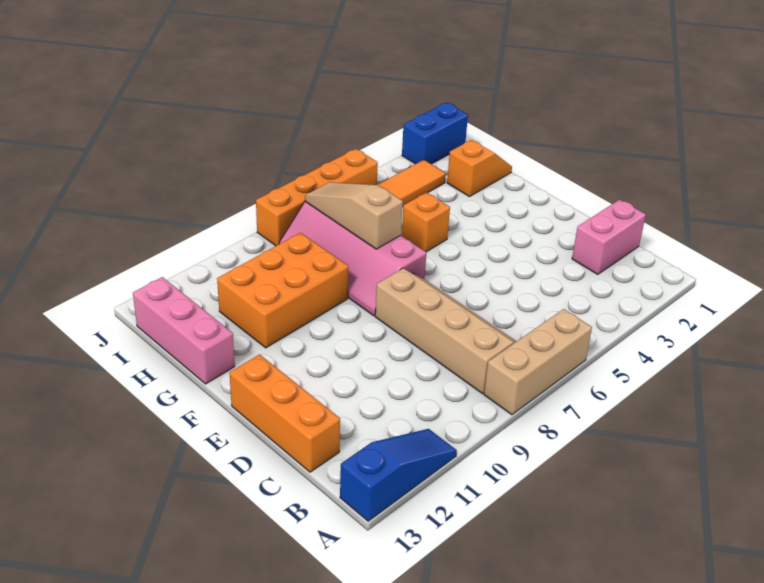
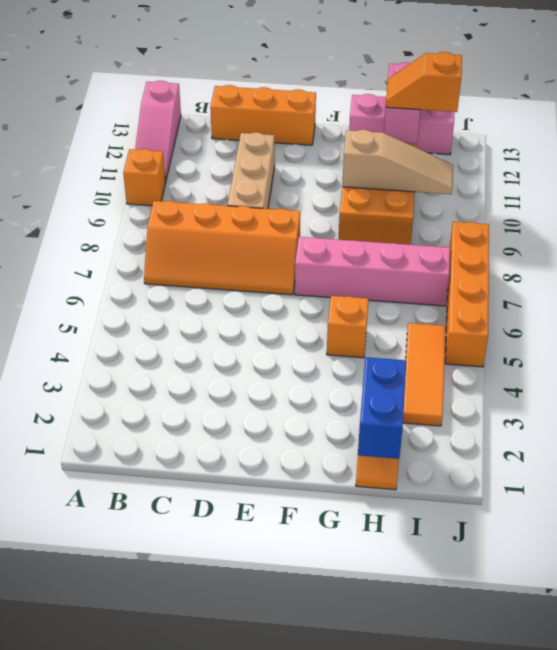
tan brick A6:A8 level 1 -> tan brick D9:D11 level 1
none -> orange brick A10 level 1
blue slope A11:A13 level 1 top 13 -> pink slope A11:A13 level 1 top 13
tan slope B7:E8 level 1 top 8 -> orange slope B7:E8 level 1 top 8
pink brick C1:C2 level 1 -> pink brick H12:H13 level 2
tan slope G7:I7 level 2 top G -> tan slope G10:I10 level 2 top G
none -> orange slope H12:I12 level 3 top I
blue brick J1:J2 level 1 -> blue brick H1:H2 level 2

